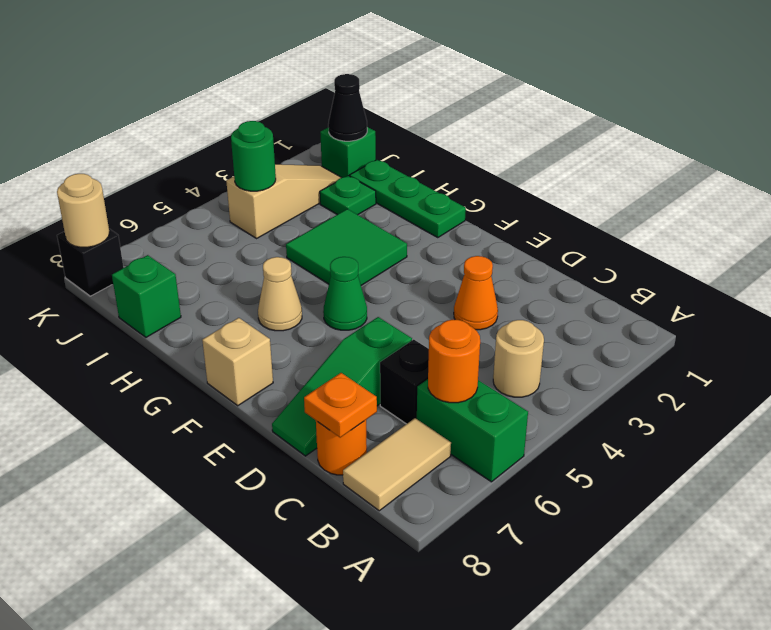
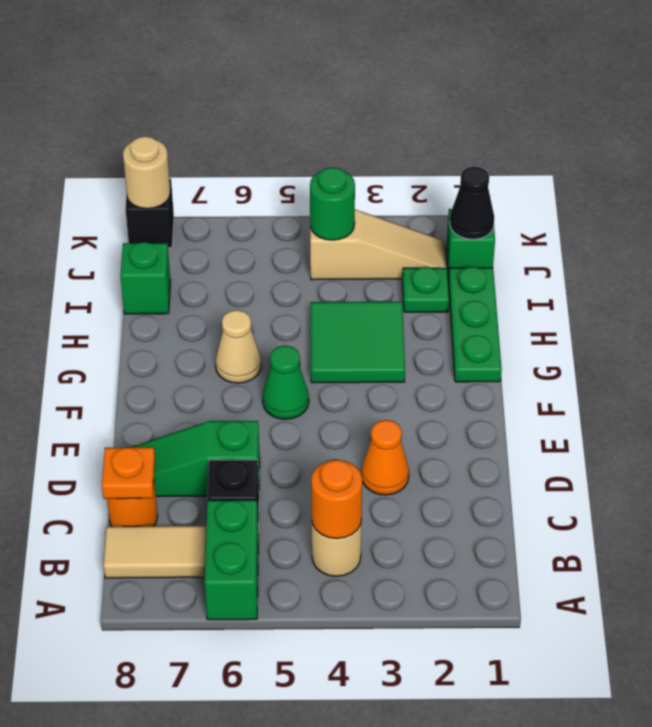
orange round brick B6 level 2 -> orange round brick B4 level 2
tan brick F8 level 1 -> none

